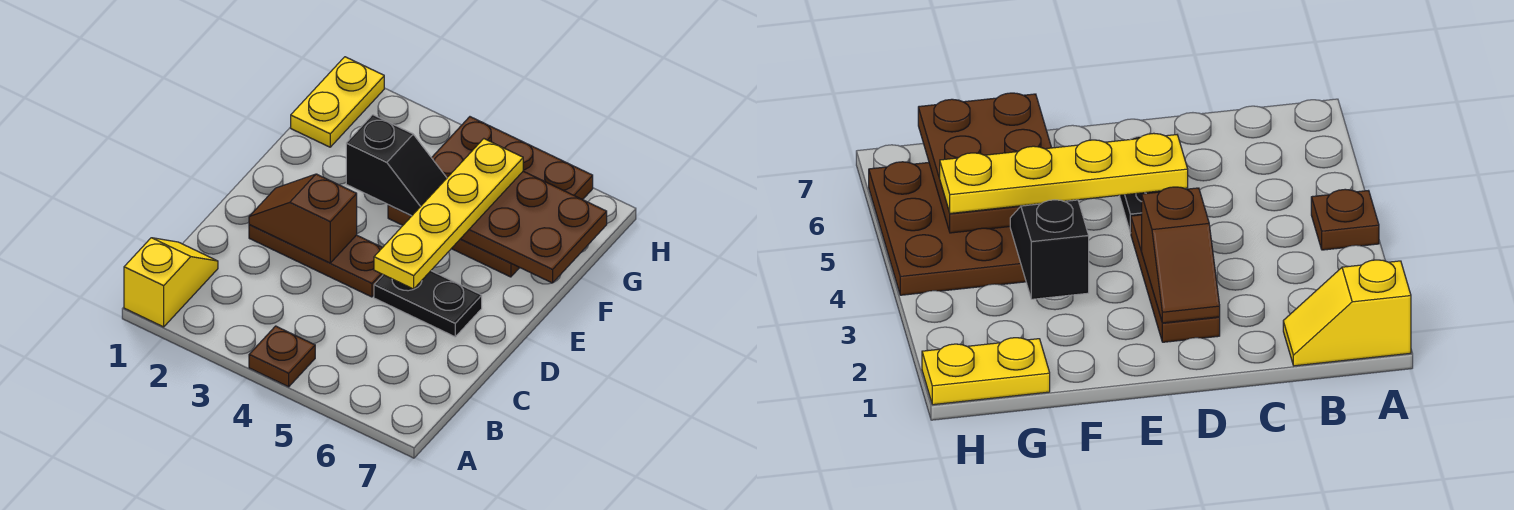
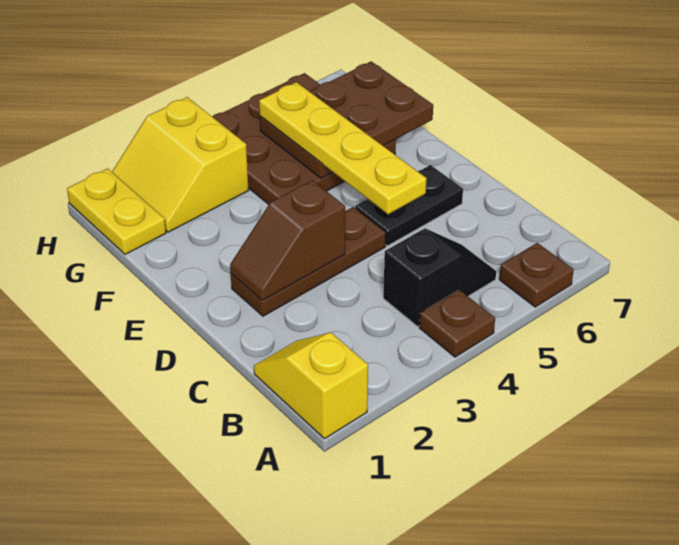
none -> brown plate A6 level 1
black slope F3:F4 level 2 top 3 -> black slope B4:B5 level 1 top 4
none -> yellow slope G2:H3 level 1 top 3

